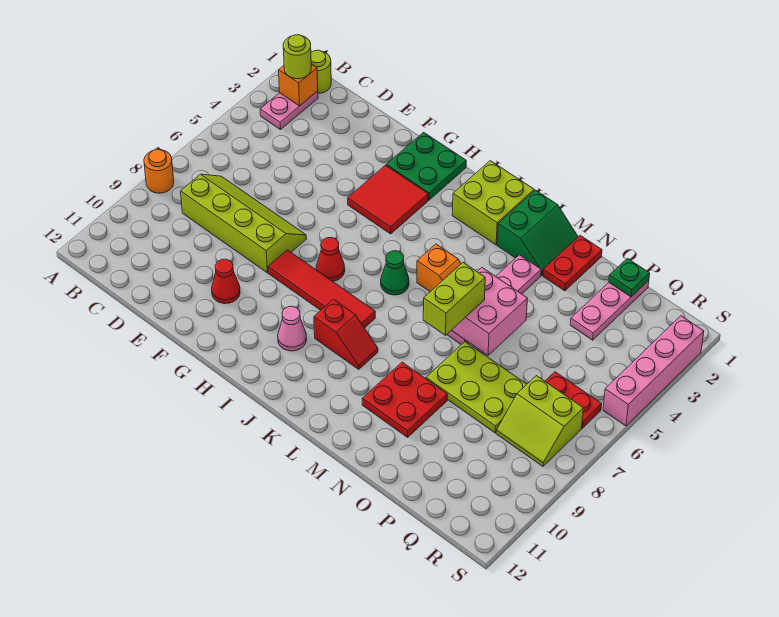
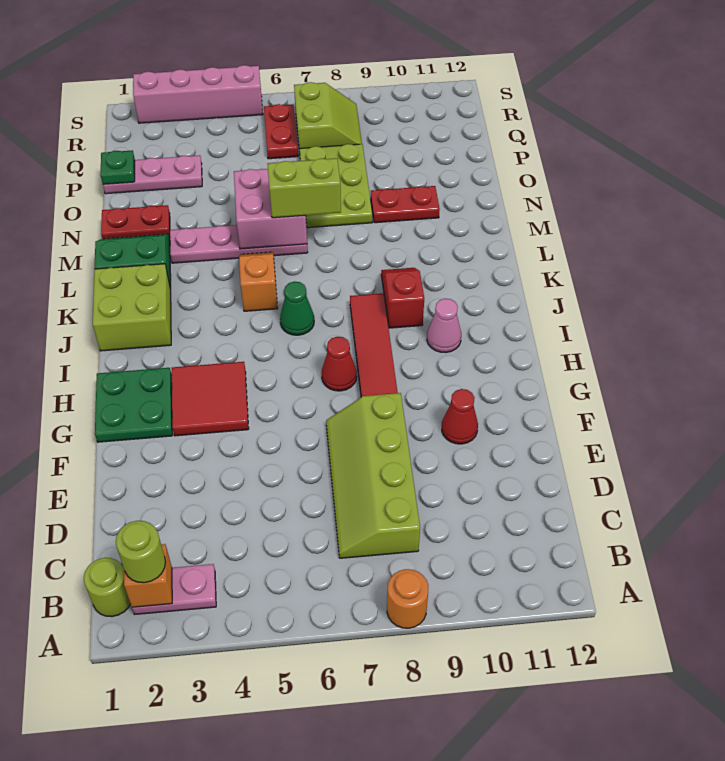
red plate M9:N10 level 1 -> red plate N9:N10 level 1

